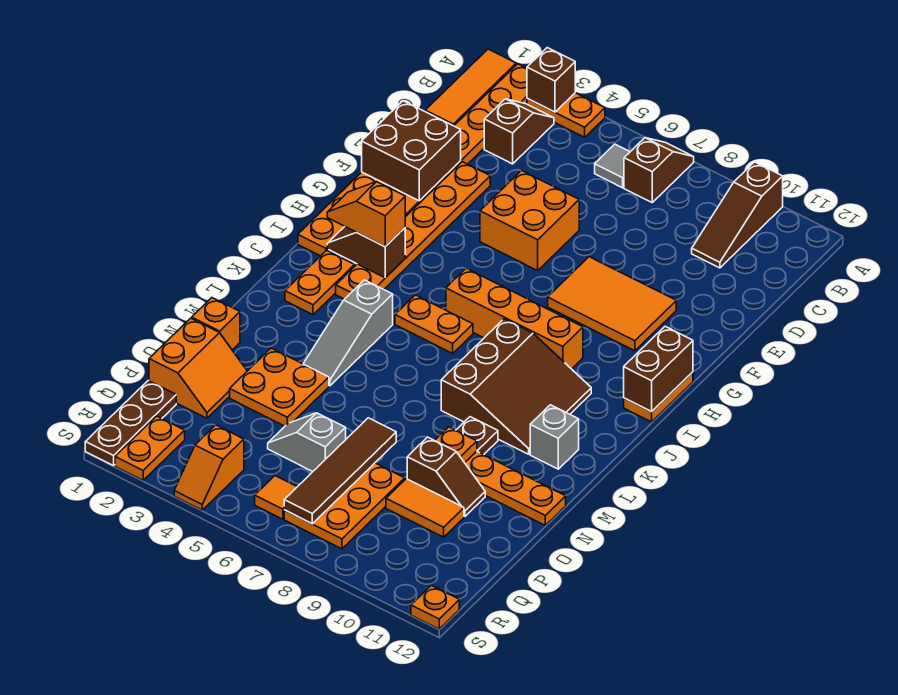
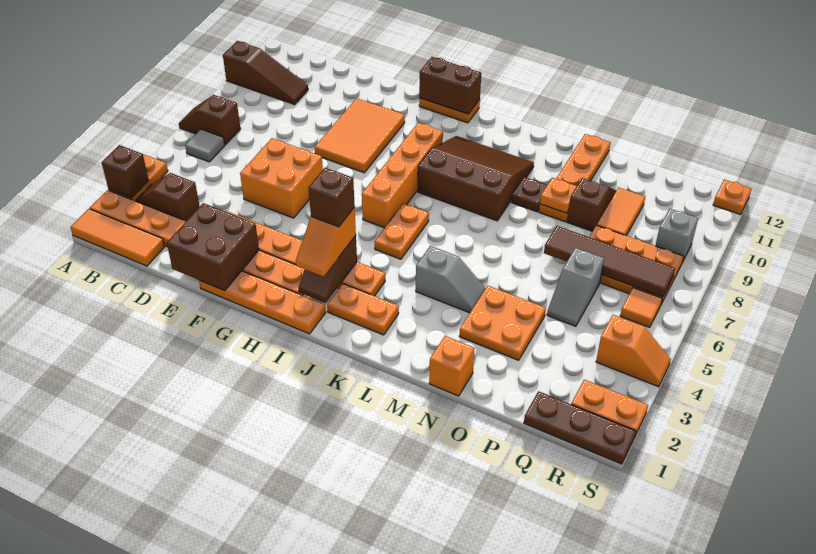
none -> brown brick I3 level 4
grey slope K4:M4 level 1 top K -> grey slope L4:M4 level 1 top L
grey brick L11 level 1 -> grey brick R9 level 1
orange slope O1:P2 level 1 top 1 -> none

